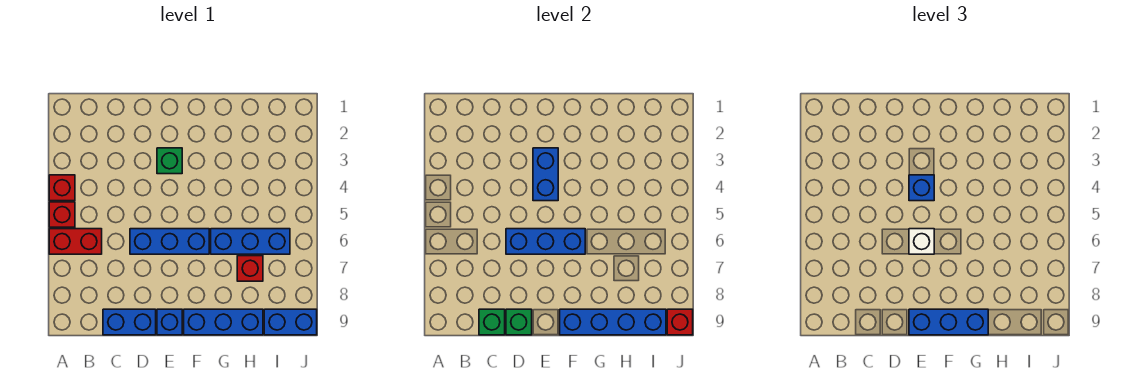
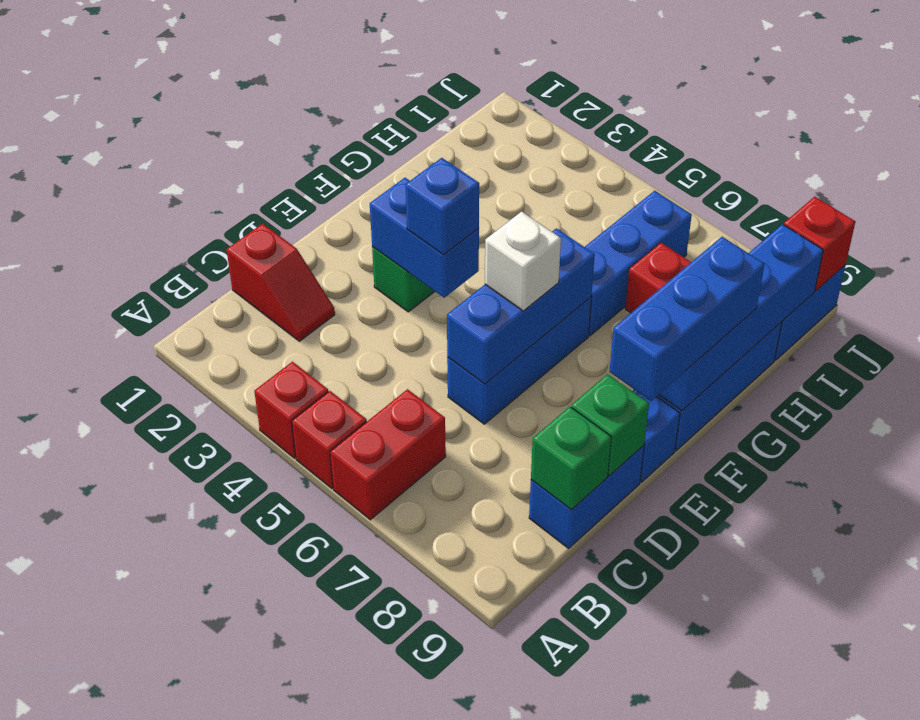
none -> red slope C1:C2 level 1 top 1

